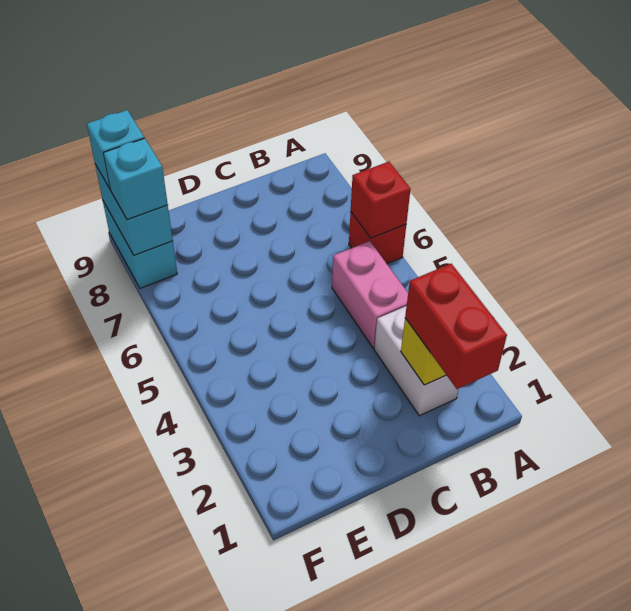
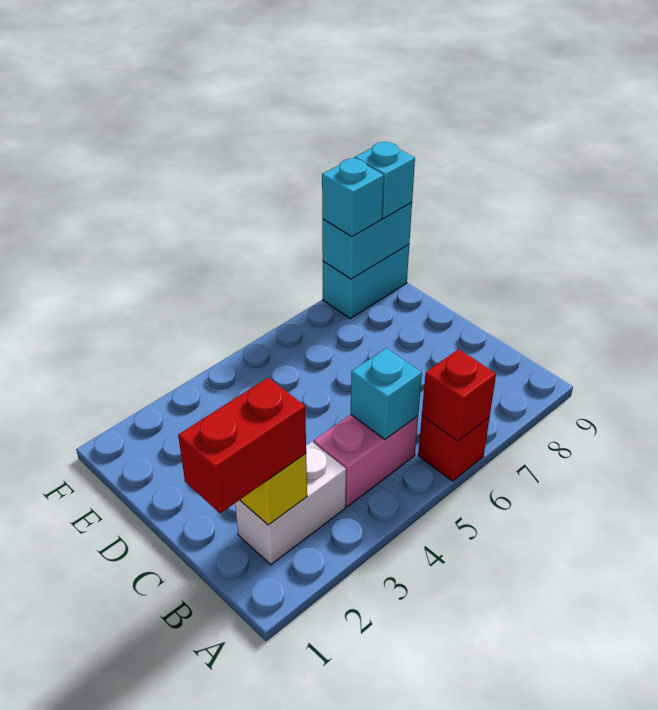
none -> cyan brick B5 level 2

